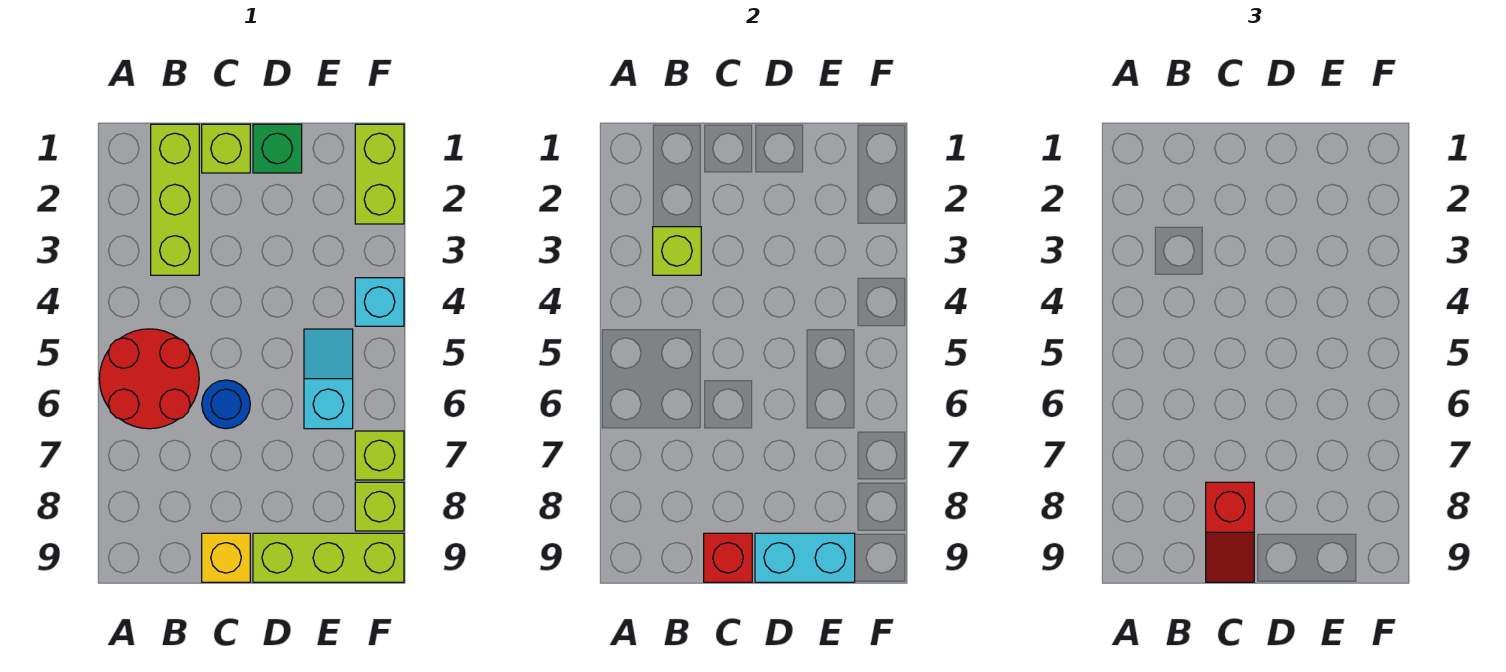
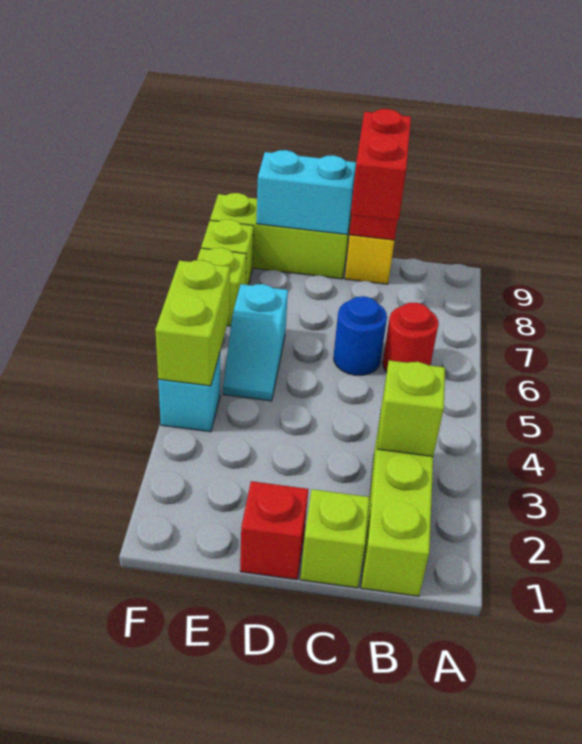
red round brick A5:B6 level 1 -> red round brick B6 level 1
red slope C8:C9 level 3 top 8 -> red brick C8:C9 level 3
green brick D1 level 1 -> red brick D1 level 1
lime brick F1:F2 level 1 -> lime brick F4:F5 level 2

